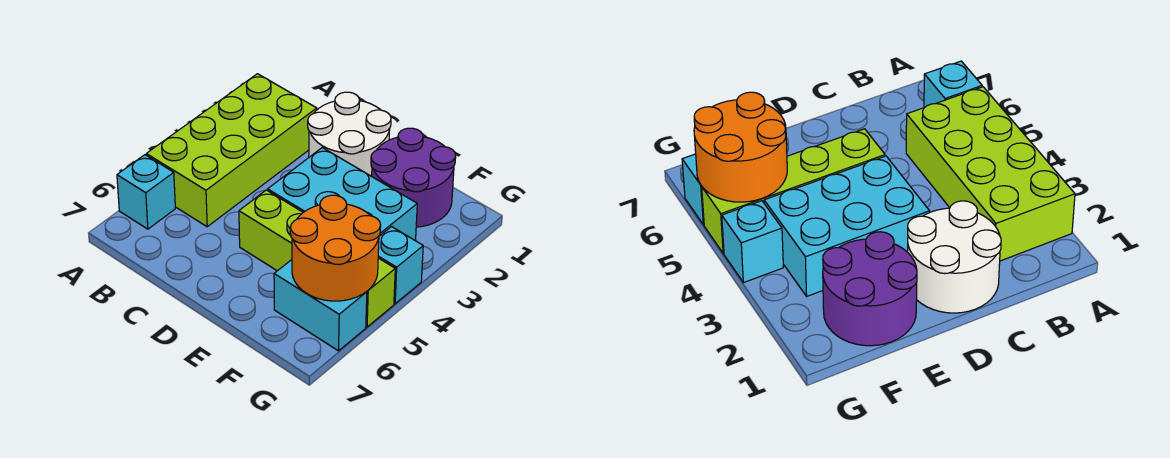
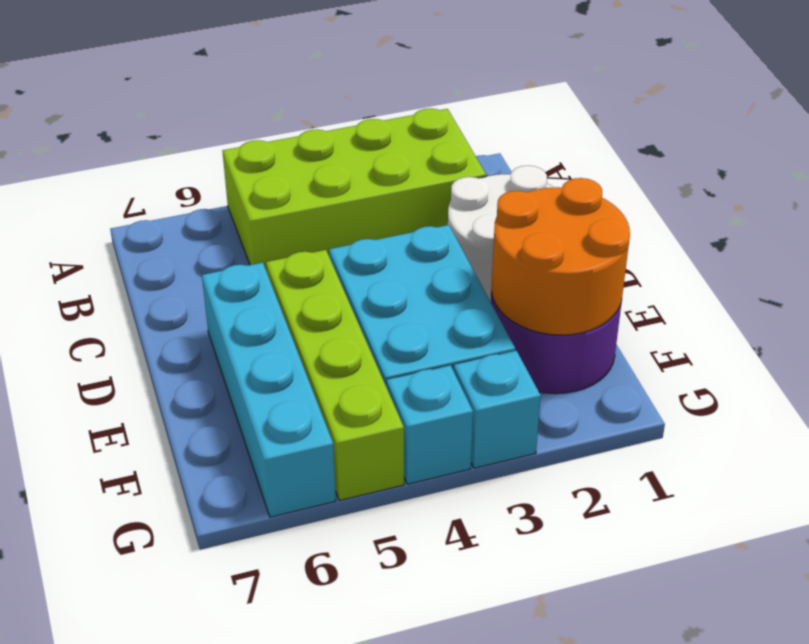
cyan brick A6 level 1 -> cyan brick G3 level 1
orange round brick F5:G6 level 2 -> orange round brick E1:F2 level 2
cyan brick F6:G6 level 1 -> cyan brick D6:G6 level 1

